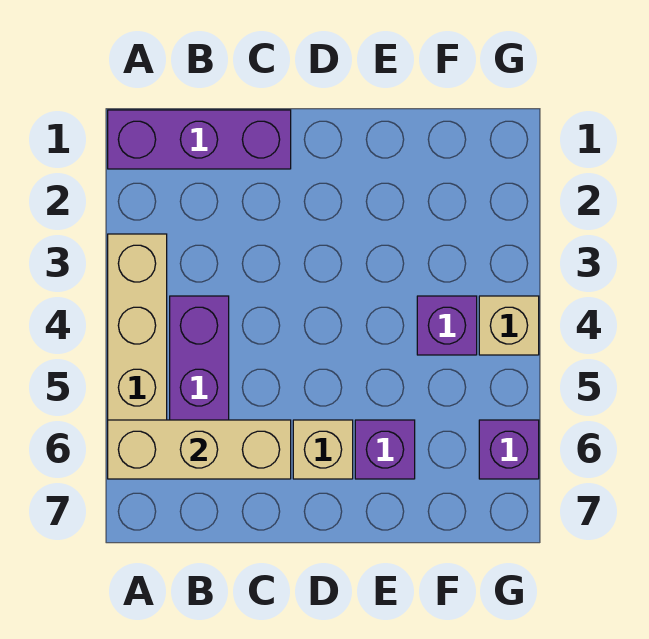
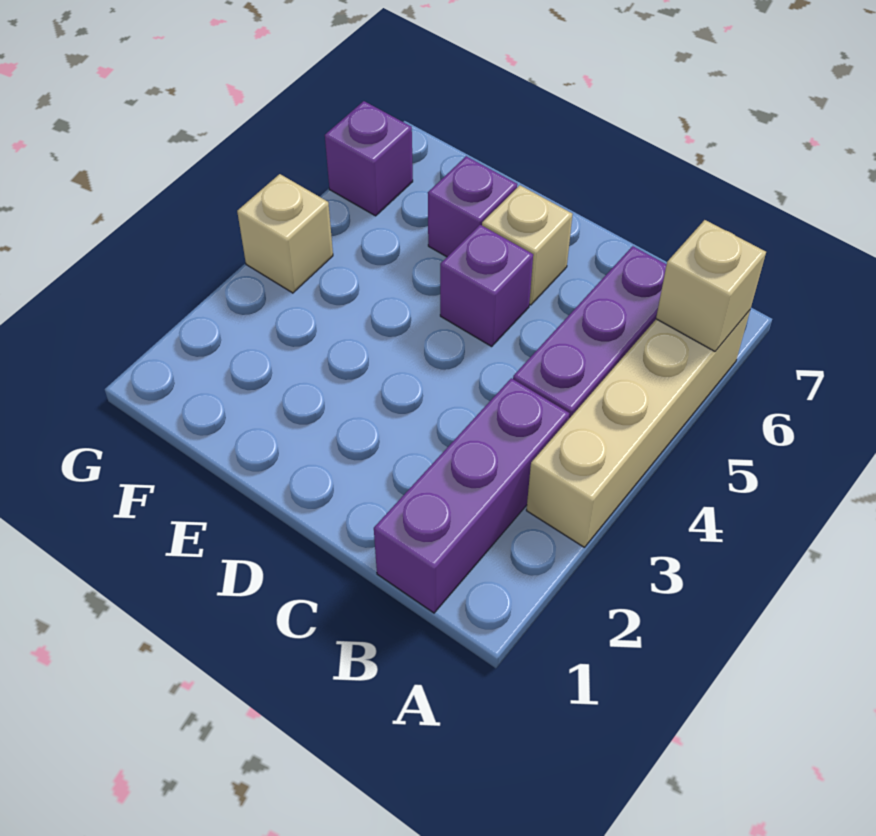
purple brick A1:C1 level 1 -> purple brick B1:B3 level 1
tan brick A6:C6 level 2 -> tan brick A6 level 2
purple brick F4 level 1 -> purple brick D5 level 1

